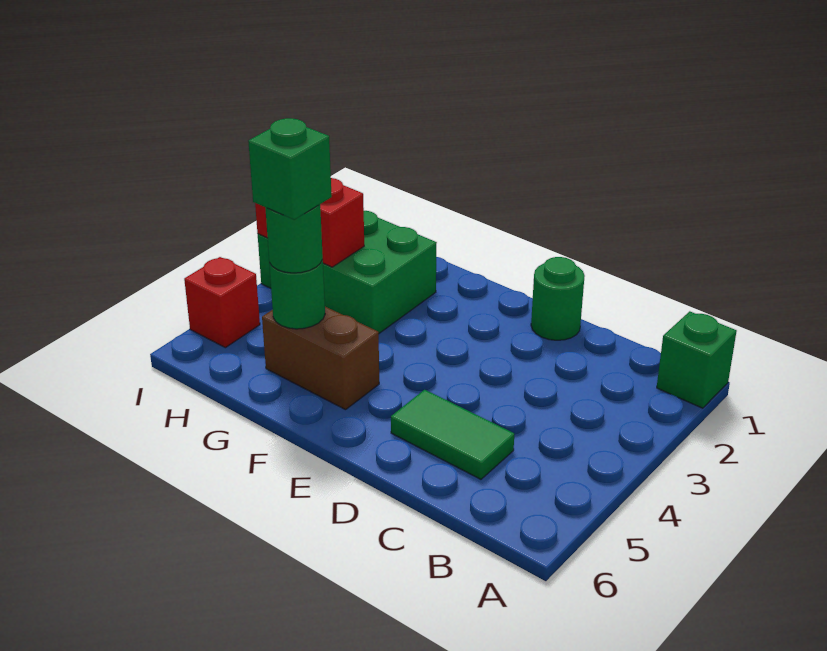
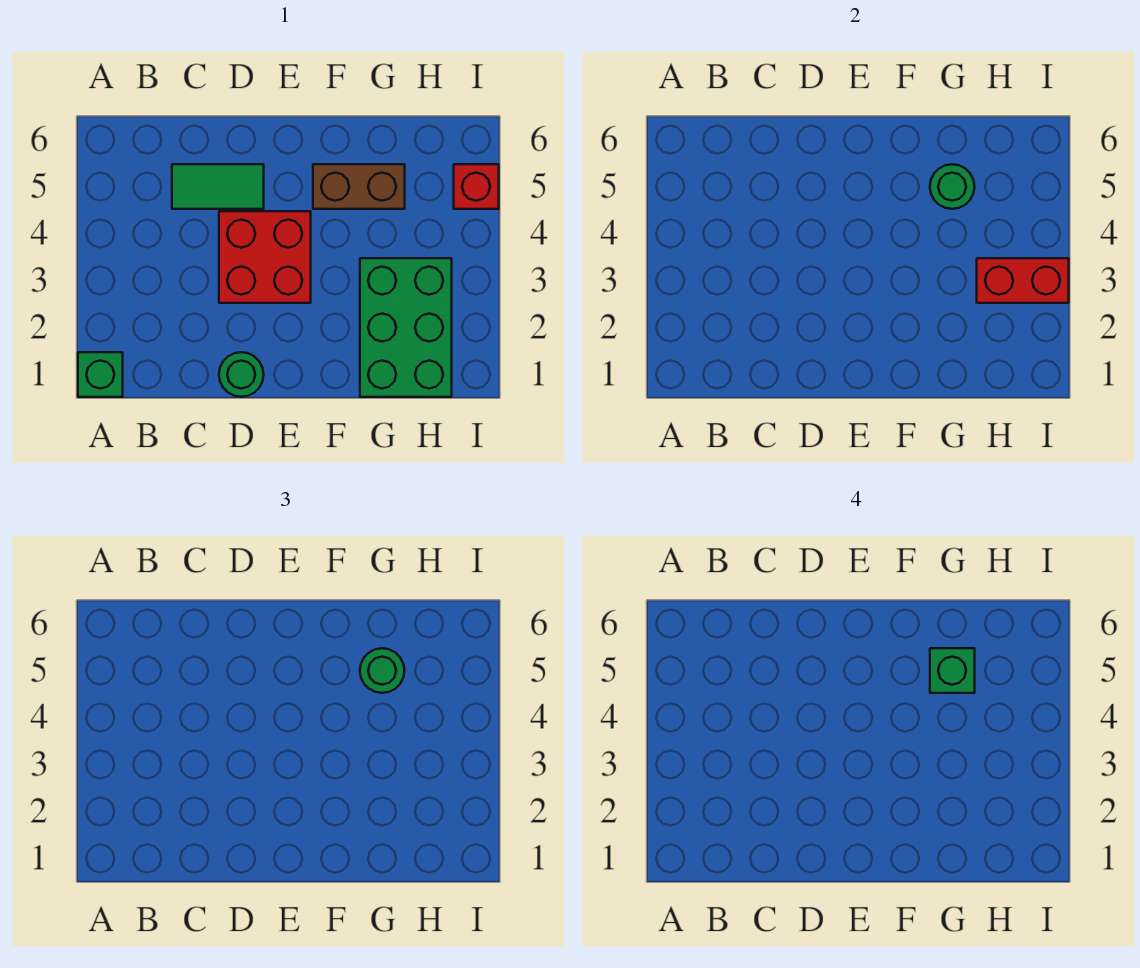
none -> red brick D3:E4 level 1
green brick G2:I3 level 1 -> green brick G1:H3 level 1

